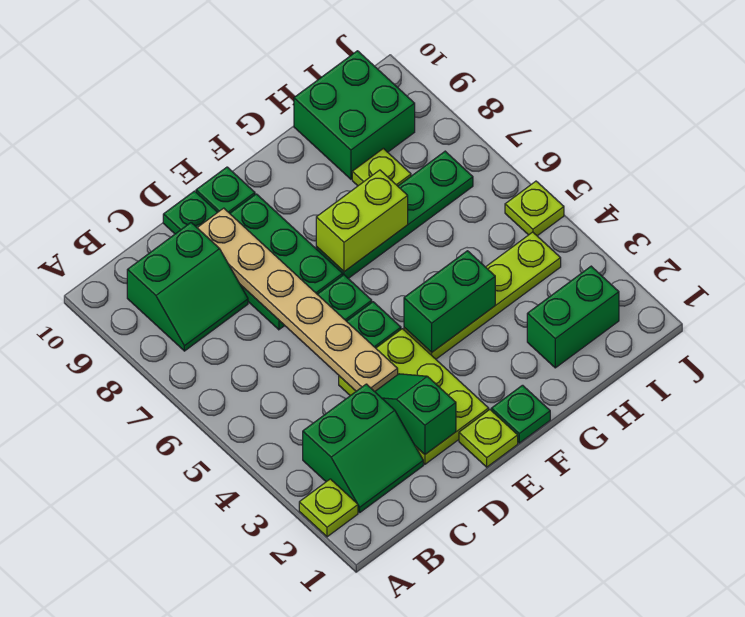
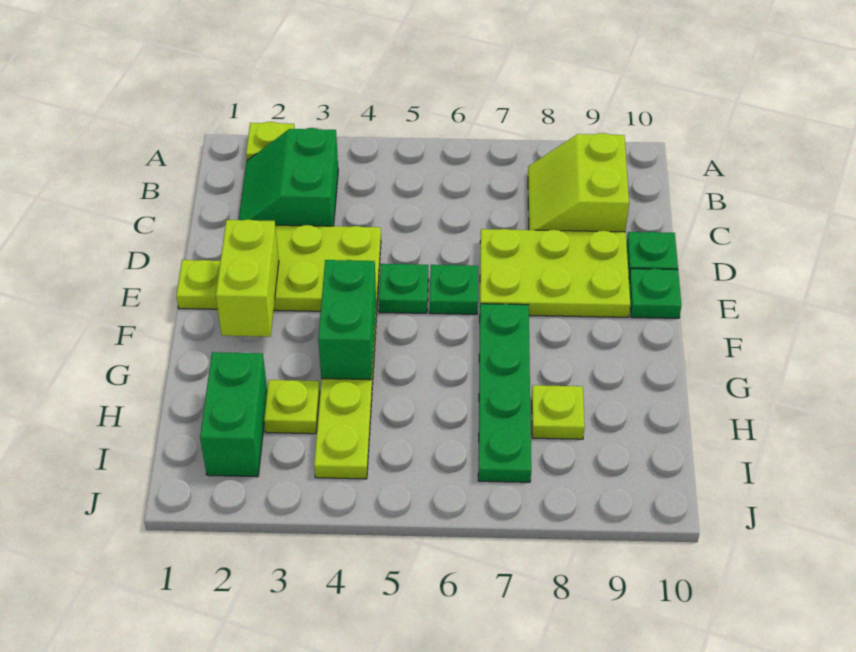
green slope B8:C9 level 1 top 9 -> lime slope B8:C9 level 1 top 9
green slope D2:D3 level 2 top 2 -> none
tan plate D4:D9 level 2 -> none
green plate D7:E9 level 1 -> lime plate D7:E9 level 1
green plate F1 level 1 -> none
lime brick F7:G7 level 2 -> lime brick E2:F2 level 2
green brick H9:I10 level 1 -> none
lime plate J5 level 1 -> lime plate H3 level 1

